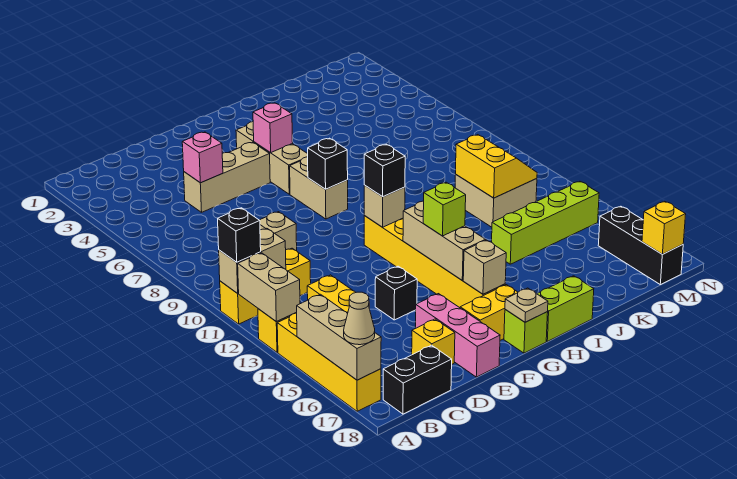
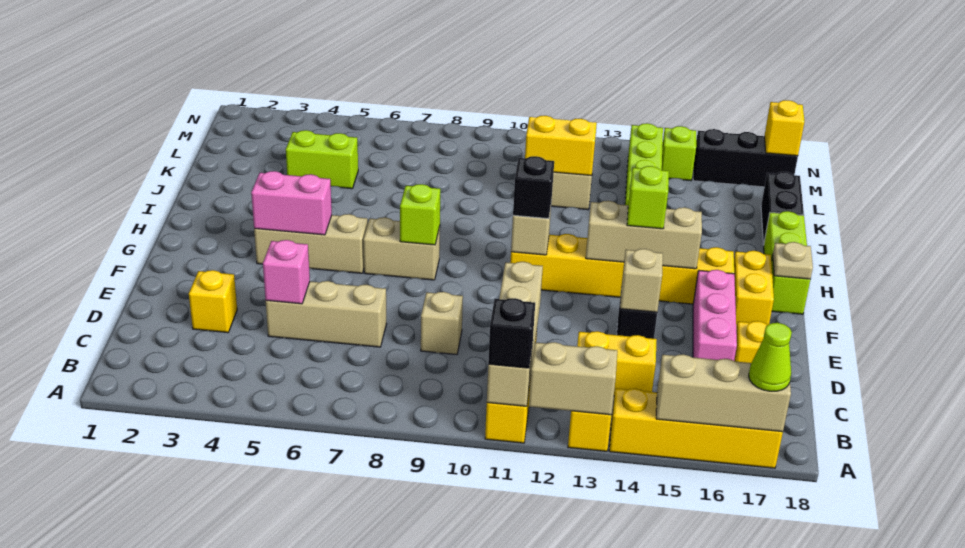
tan brick A11:B11 level 2 -> tan brick A11:D11 level 2
tan cone A17 level 3 -> lime cone A17 level 3
black brick B18:C18 level 1 -> black brick J18:K18 level 1
none -> yellow brick D3 level 1
tan brick D5:F5 level 1 -> tan brick D5:D7 level 1
pink brick E16:E18 level 1 -> pink brick D16:F16 level 1
pink brick G5 level 2 -> pink brick G4:G5 level 2
black brick G8 level 2 -> lime brick G8 level 2
tan brick G16 level 2 -> tan brick E14 level 2
none -> lime brick K4:K5 level 1
none -> lime brick M15 level 1

